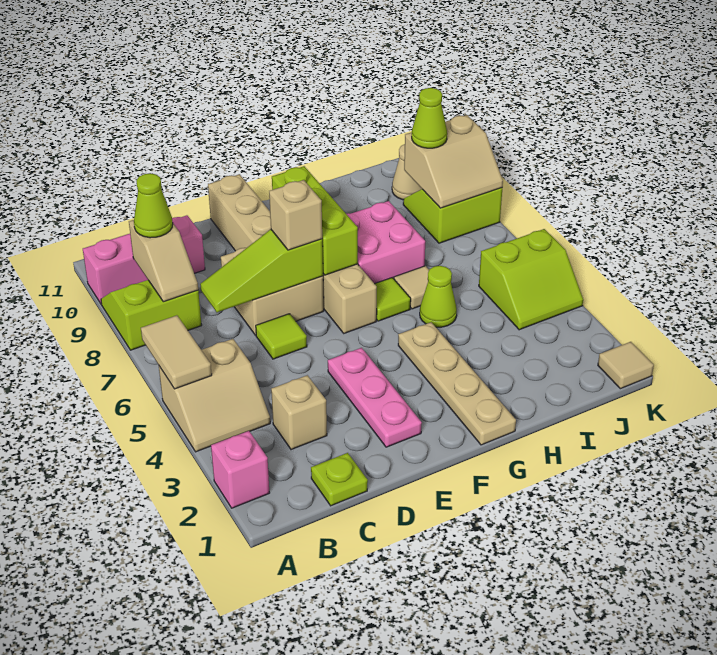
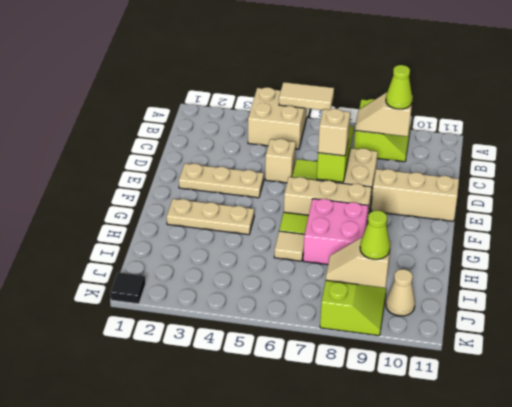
pink brick A2 level 1 -> none
tan slope A4:B5 level 1 top 5 -> tan brick A4:B5 level 1
pink brick A10:C10 level 1 -> none
lime plate C1 level 1 -> none
tan brick C3 level 1 -> tan brick D5 level 1
pink plate E2:E4 level 1 -> tan plate E2:E4 level 1
lime brick F7:F9 level 2 -> none
tan plate G1:G4 level 1 -> tan plate G2:G4 level 1
lime cone H5 level 1 -> none
lime slope J4:K5 level 1 top 5 -> none
tan slope J8:K9 level 2 top 9 -> tan slope J8:J9 level 2 top 9
tan tile K1 level 1 -> black tile K1 level 1

